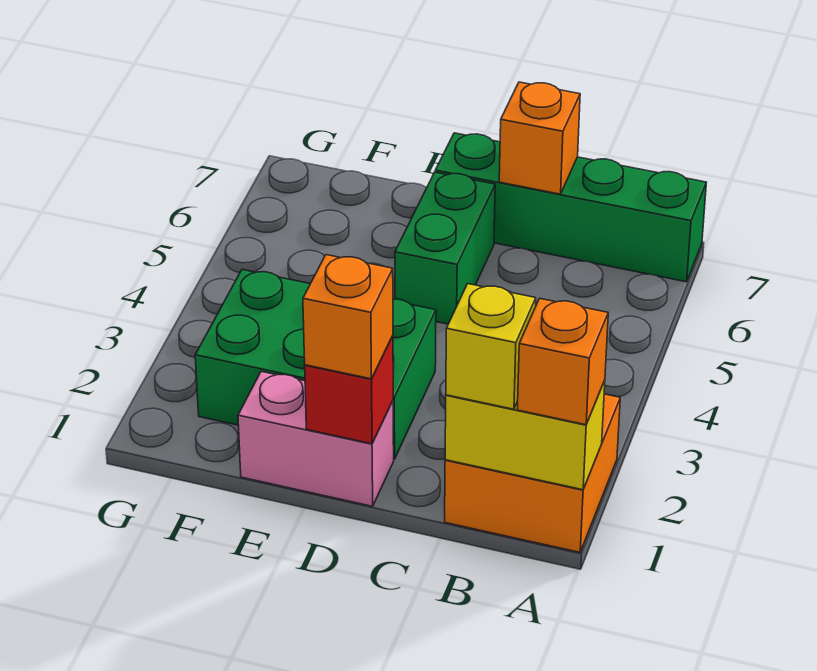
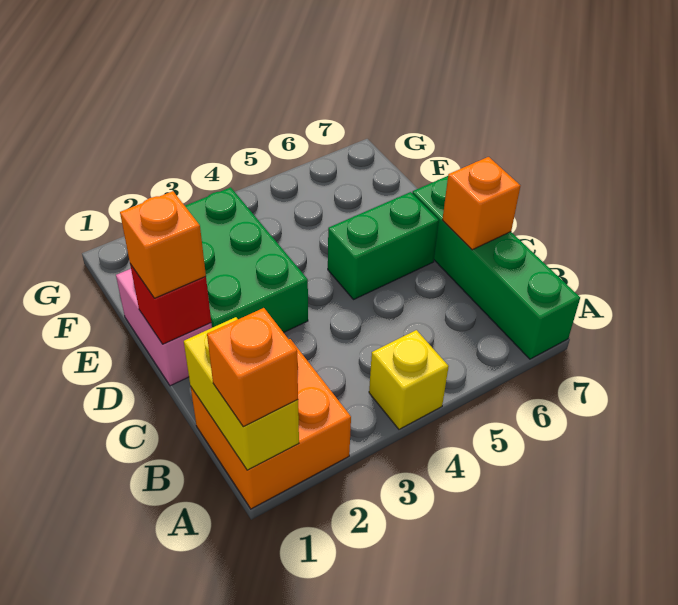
yellow brick B1 level 3 -> yellow brick A4 level 1

